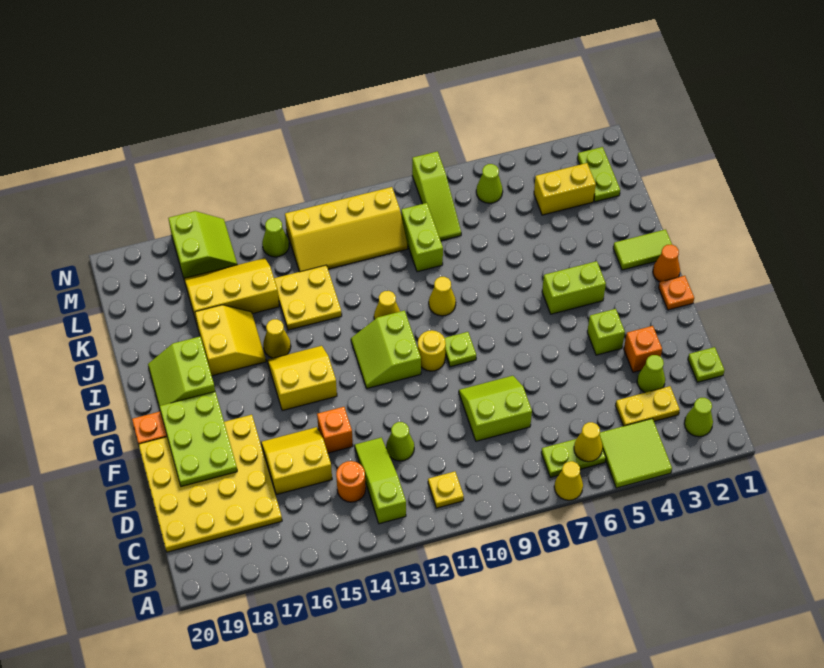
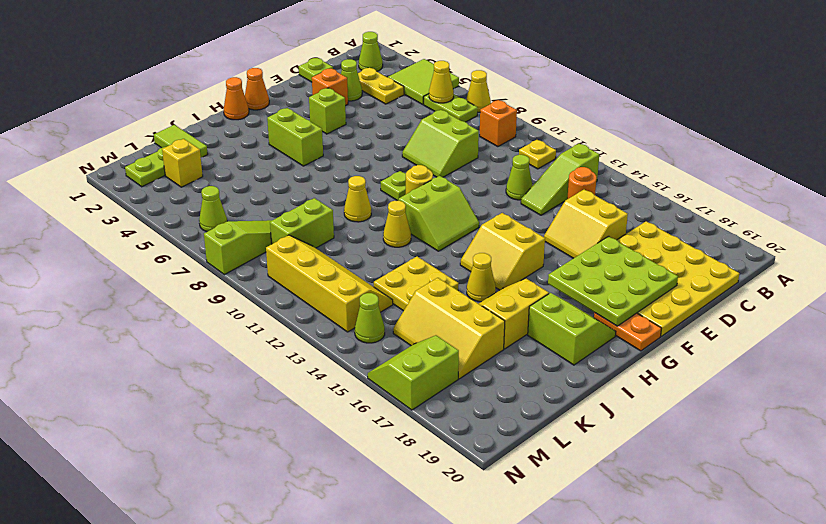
orange brick E14 level 1 -> orange brick B9 level 1
lime plate E18:G19 level 2 -> lime plate E17:G19 level 2
orange plate G1 level 1 -> orange cone G1 level 1
lime slope H18:I19 level 1 top 18 -> lime slope H18:I19 level 1 top I
lime tile I1:I2 level 1 -> lime tile K1:K2 level 1
yellow brick L3:L4 level 1 -> yellow brick L3 level 1

